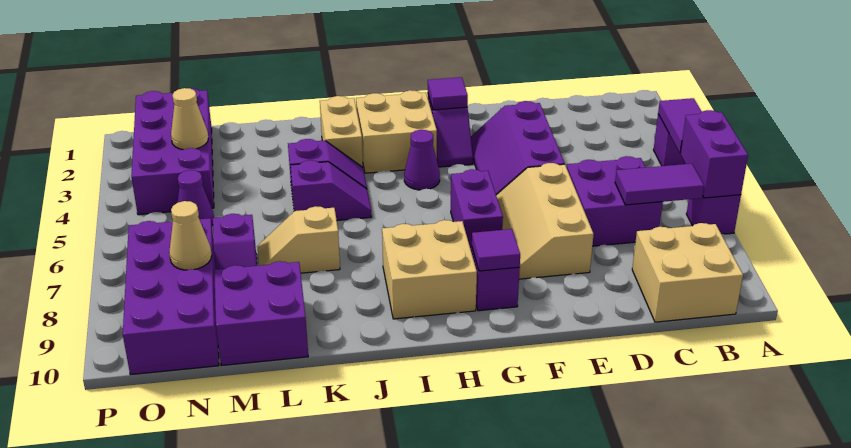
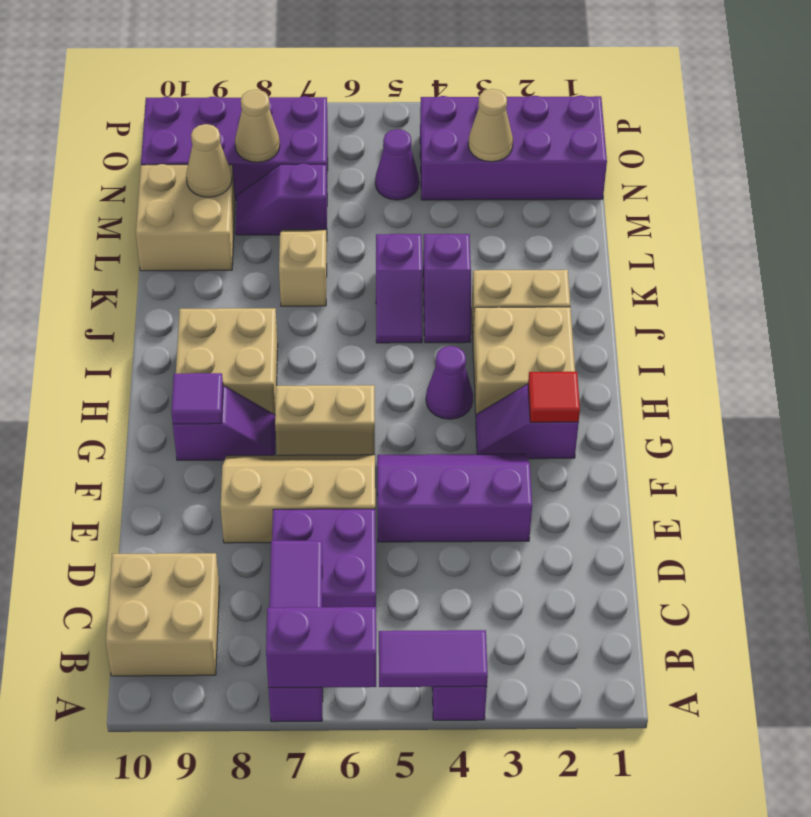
purple tile G2 level 2 -> red tile G2 level 2
purple brick G6:G7 level 1 -> tan brick G6:G7 level 1
purple brick L9:M10 level 1 -> tan brick L9:M10 level 1
none -> tan cone M9 level 2

